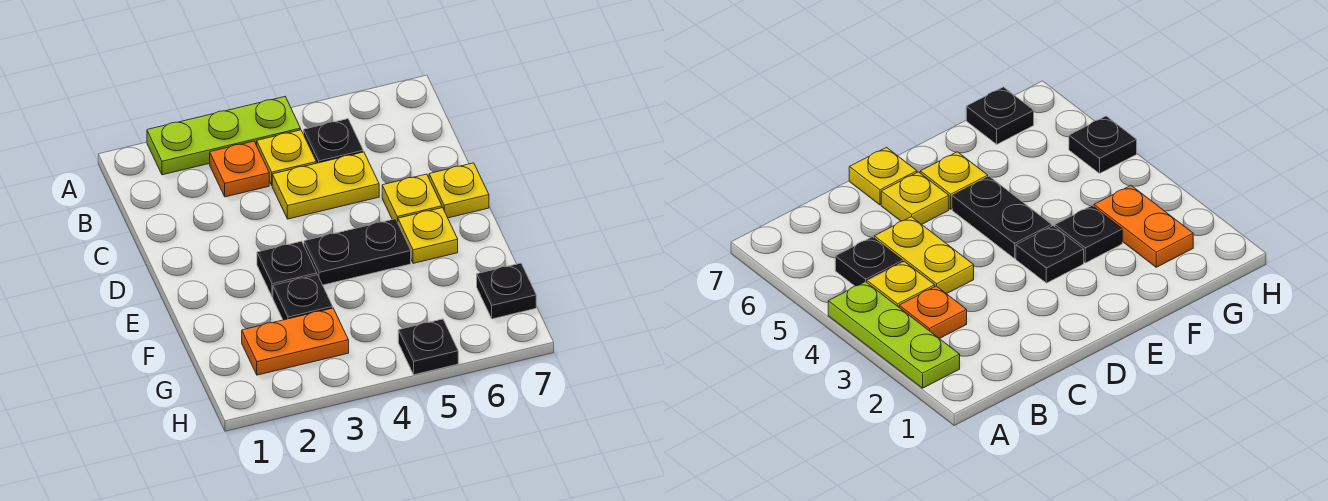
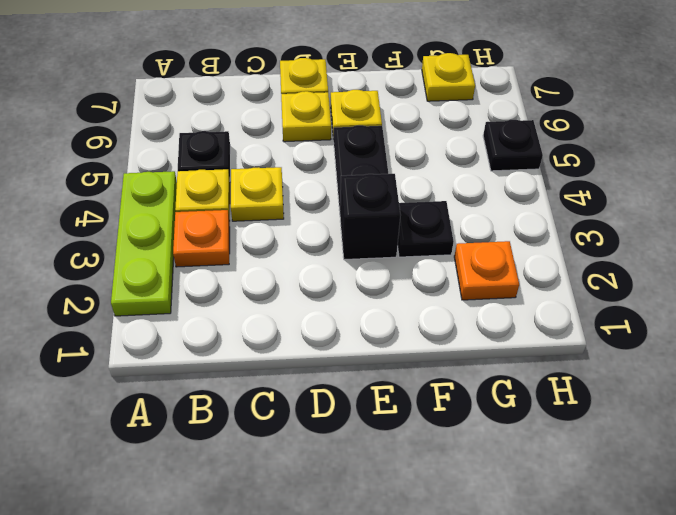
yellow plate C4:C5 level 1 -> yellow plate C4 level 1
black plate E3 level 1 -> black brick E3 level 1
orange plate G2:G3 level 1 -> orange plate G2 level 1
black plate G7 level 1 -> yellow plate G7 level 1

